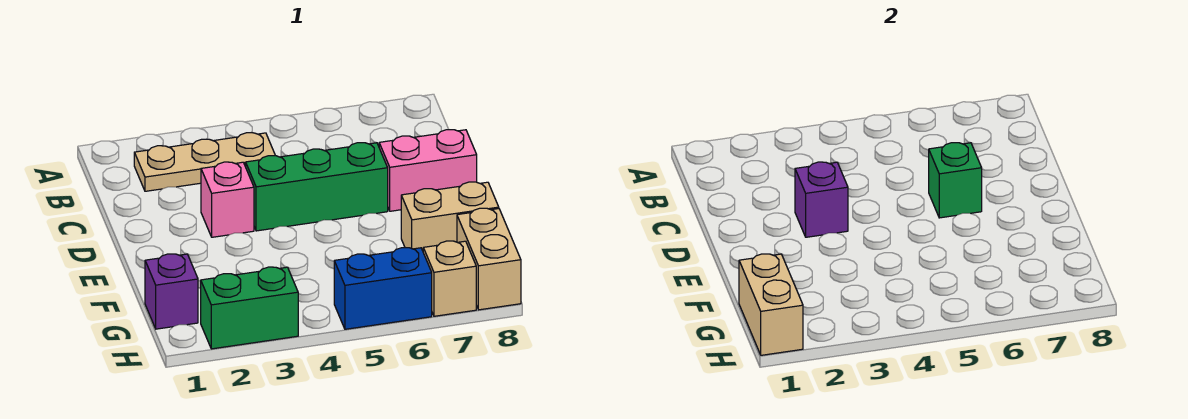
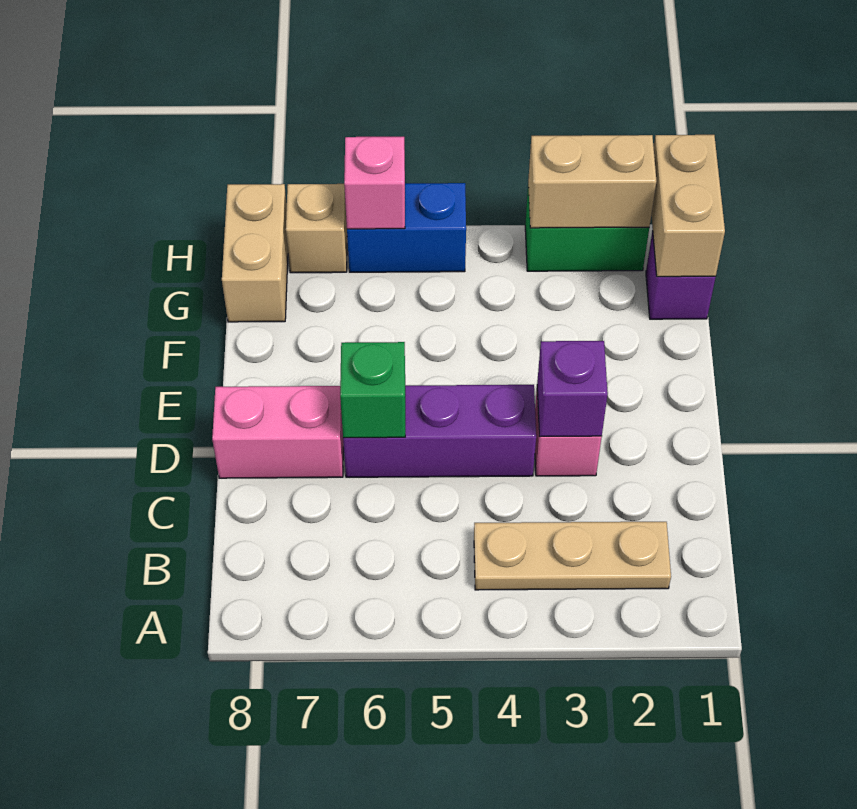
green brick D4:D6 level 1 -> purple brick D4:D6 level 1
tan brick F7:F8 level 1 -> tan brick H2:H3 level 2
none -> pink brick H6 level 2

